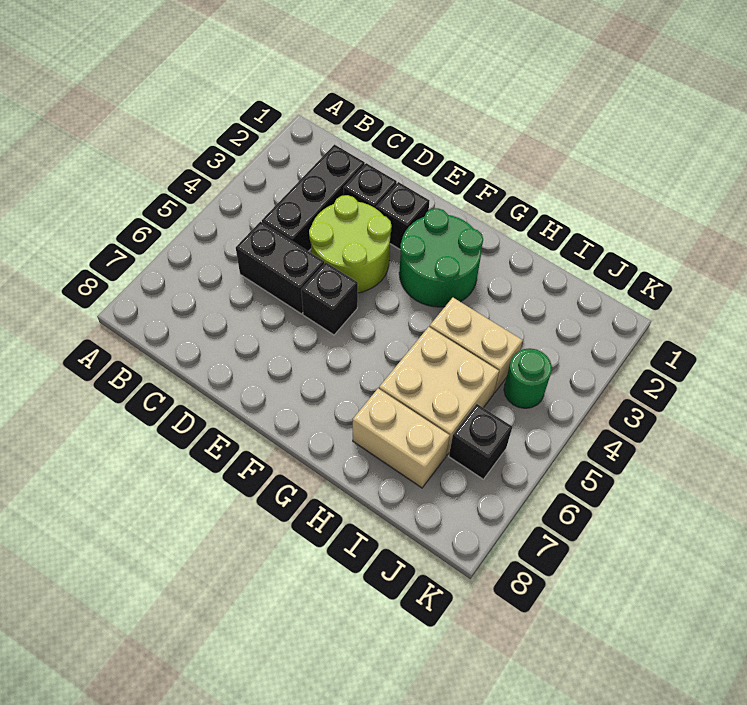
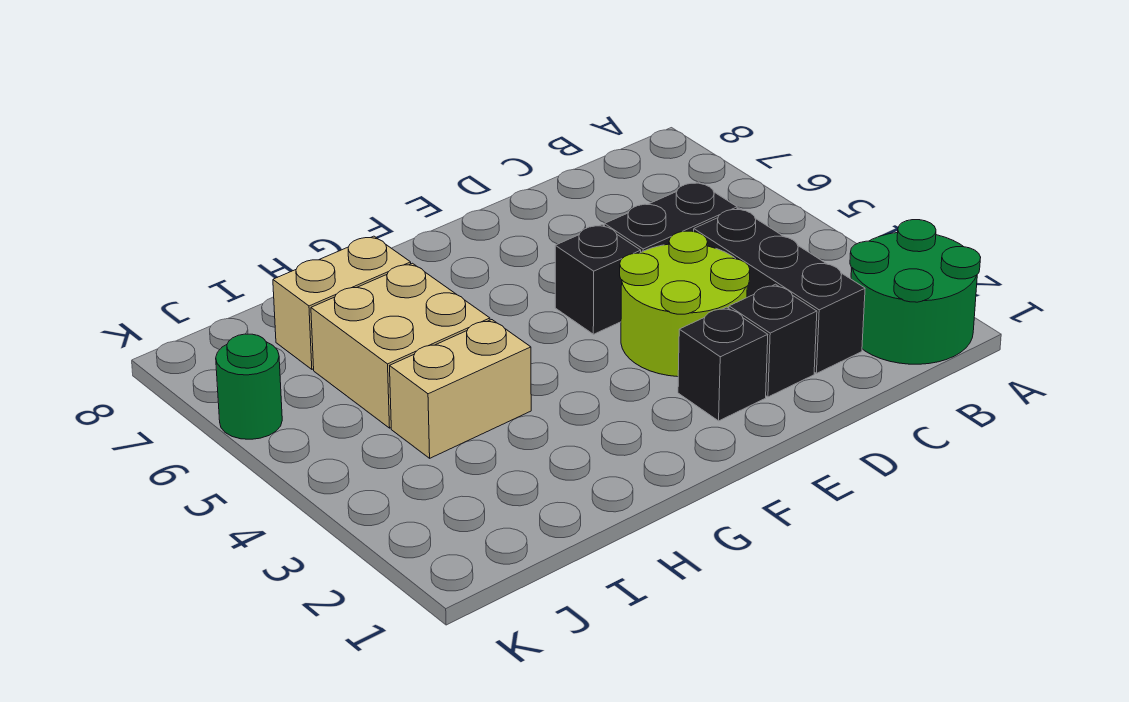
green round brick F2:G3 level 1 -> green round brick A1:B2 level 1
green round brick J4 level 1 -> green round brick K6 level 1
black brick J6 level 1 -> none

